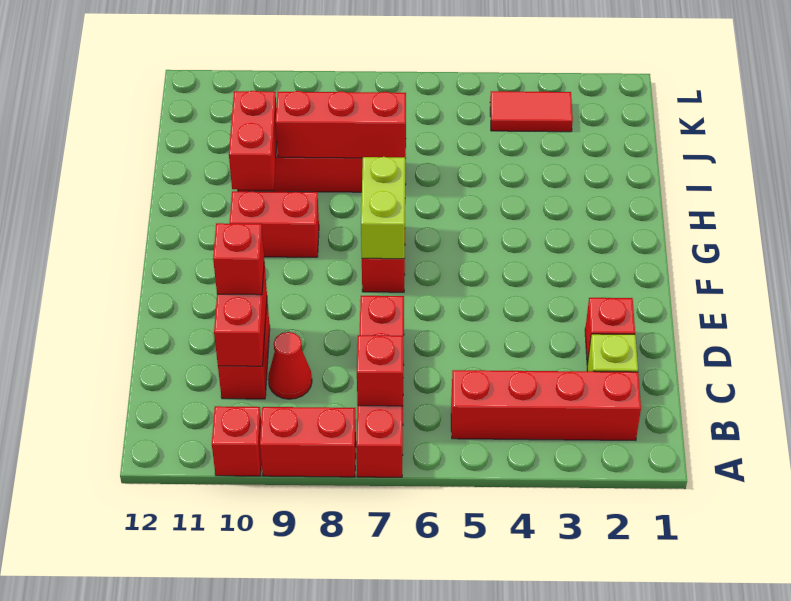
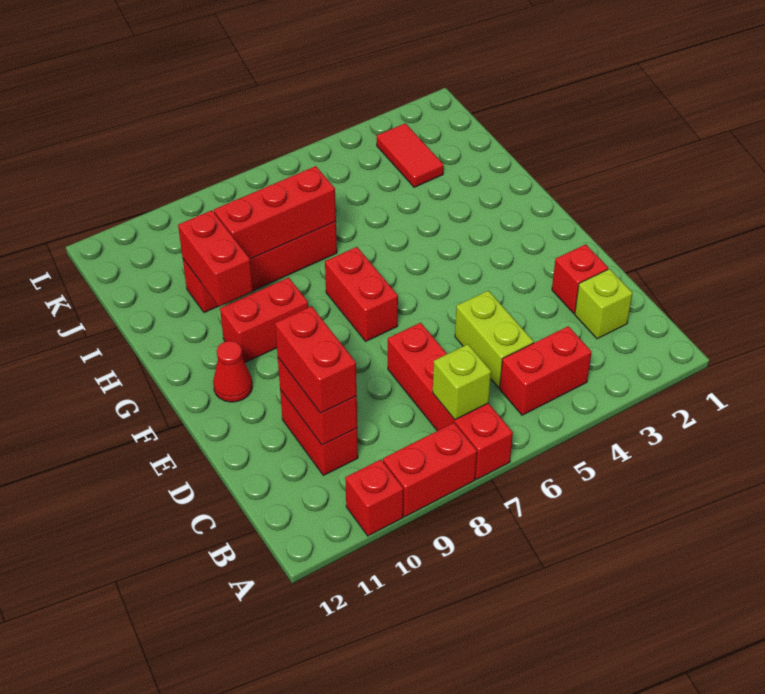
red brick B2:B5 level 1 -> red brick B4:B5 level 1
red brick B7 level 2 -> lime brick B7 level 2
red cone C9 level 1 -> red cone F11 level 1
red brick D10 level 3 -> red brick C10:D10 level 3
lime brick F7:G7 level 2 -> lime brick C5:D5 level 1
red tile K3:K4 level 1 -> red tile J3:K3 level 1

